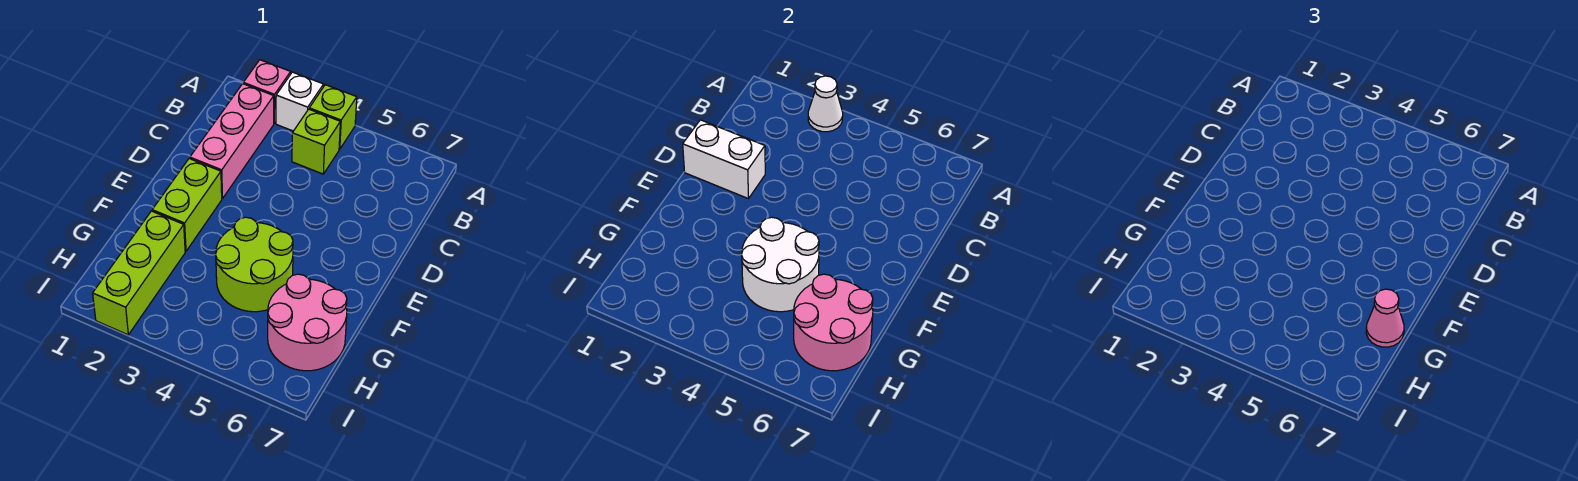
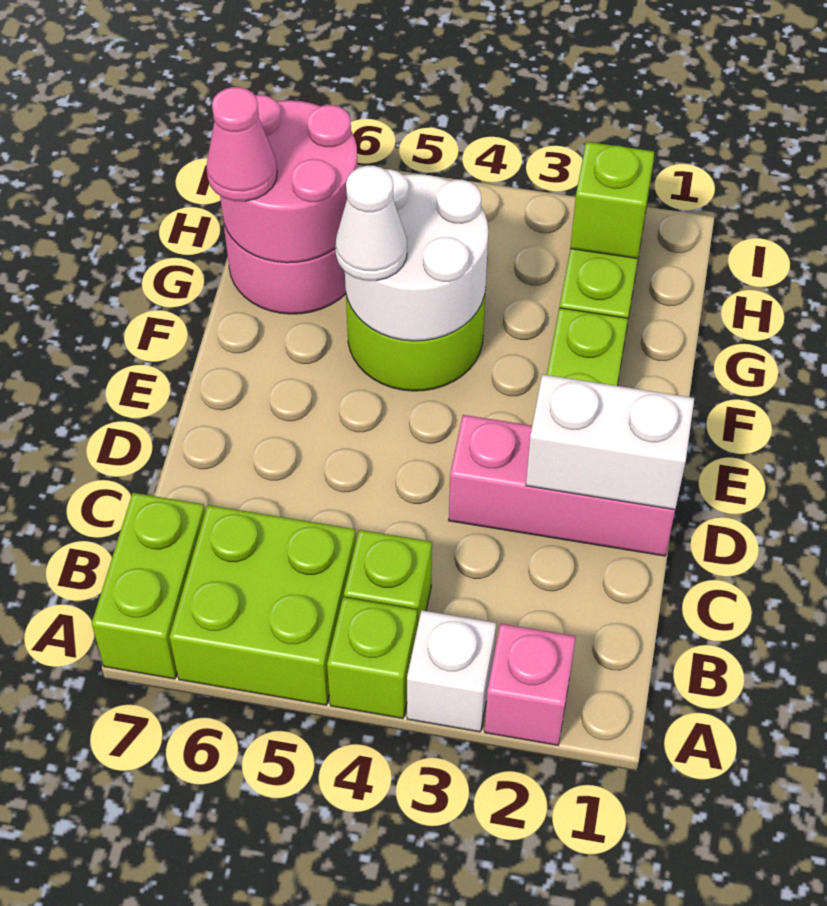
white cone A3 level 2 -> white cone F5 level 3
none -> lime brick A5:B6 level 1
none -> lime brick A7:B7 level 1
pink brick B2:D2 level 1 -> pink brick D1:D3 level 1
none -> lime brick H2 level 2

